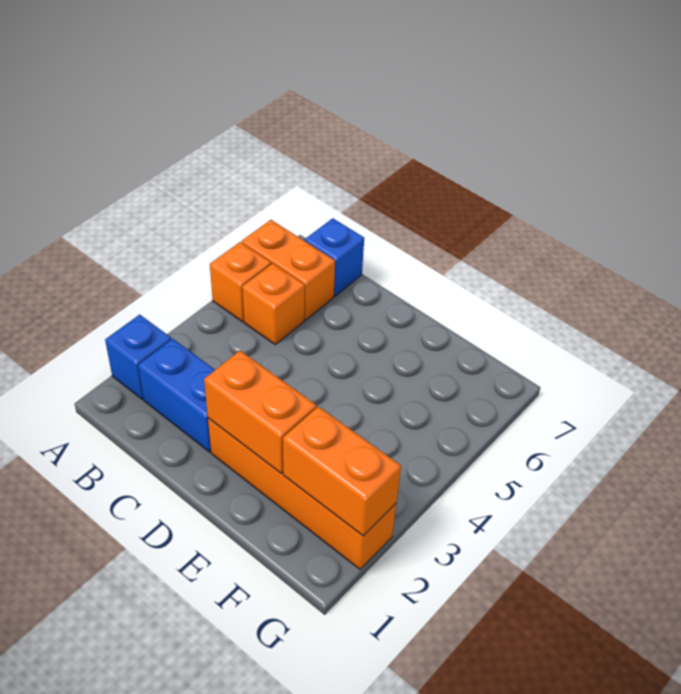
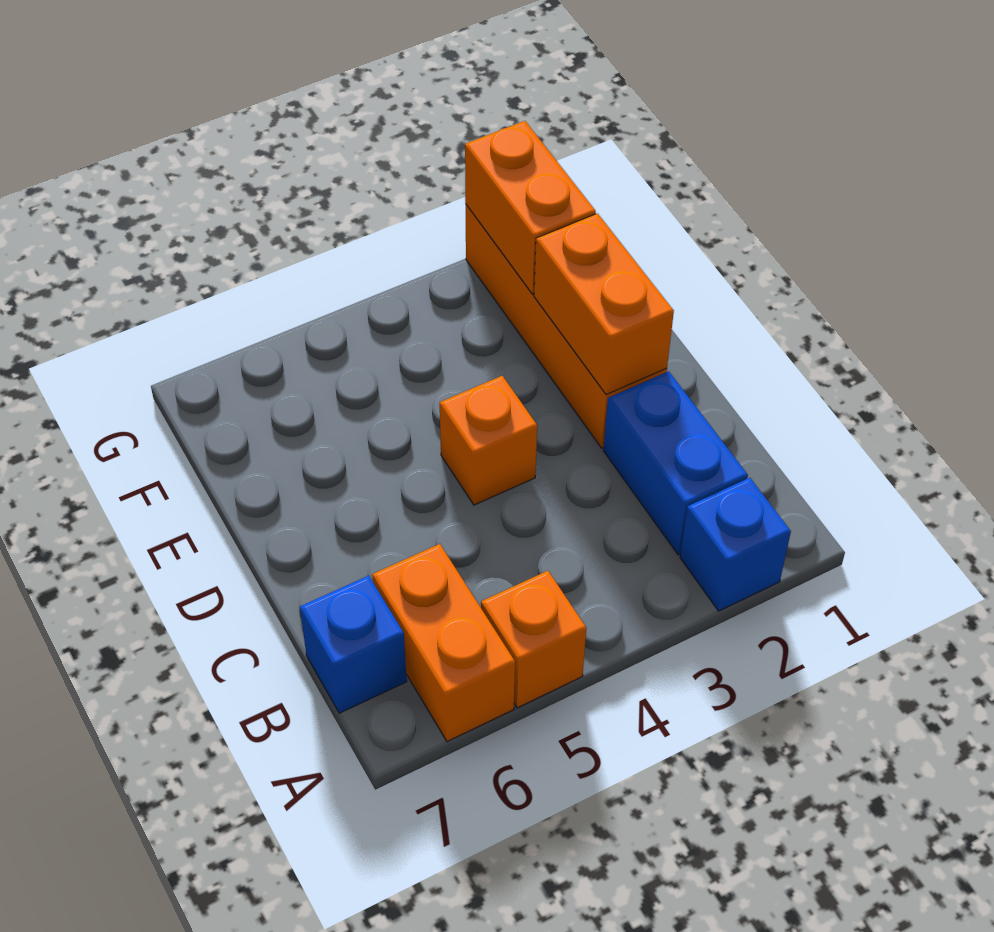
orange brick B5 level 1 -> orange brick D4 level 1

